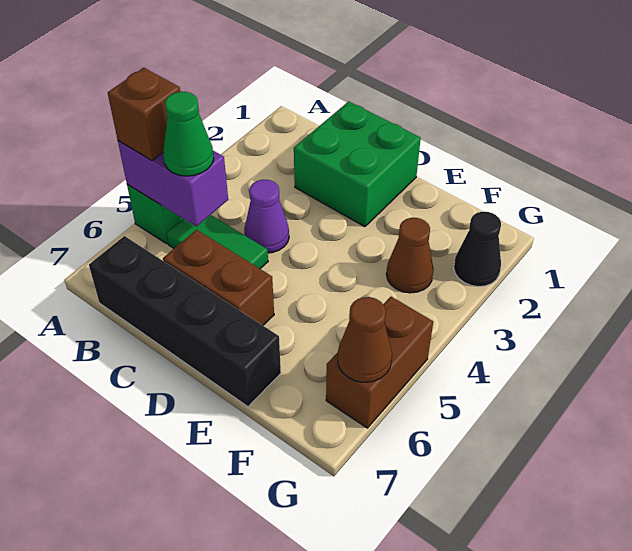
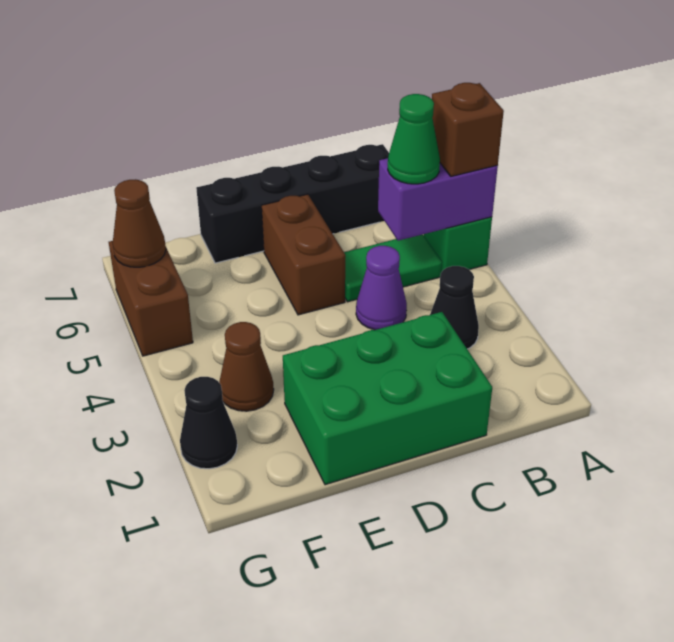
none -> black cone B3 level 1
green brick C1:D2 level 1 -> green brick C1:E2 level 1
brown brick C6:D6 level 1 -> brown brick D5:D6 level 1

